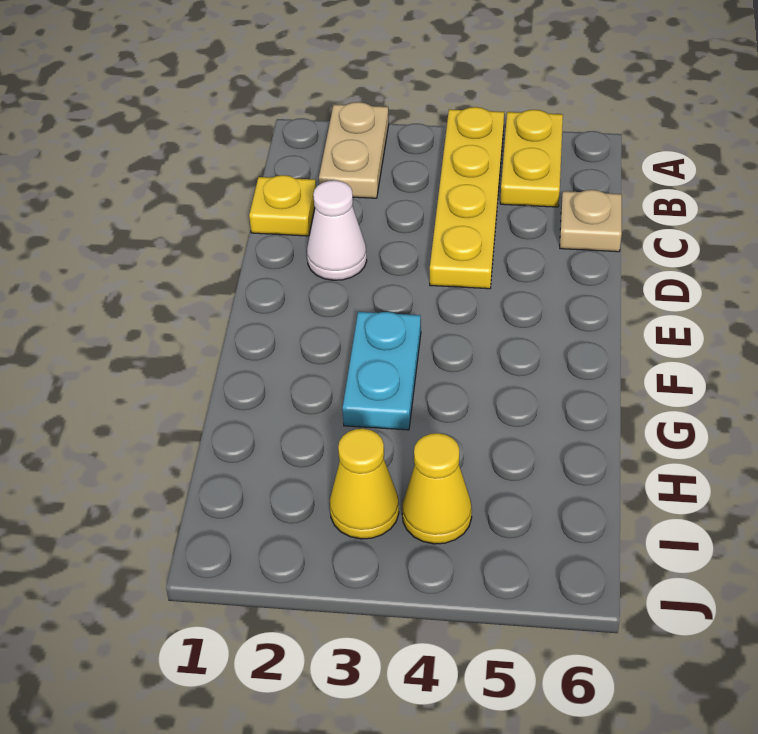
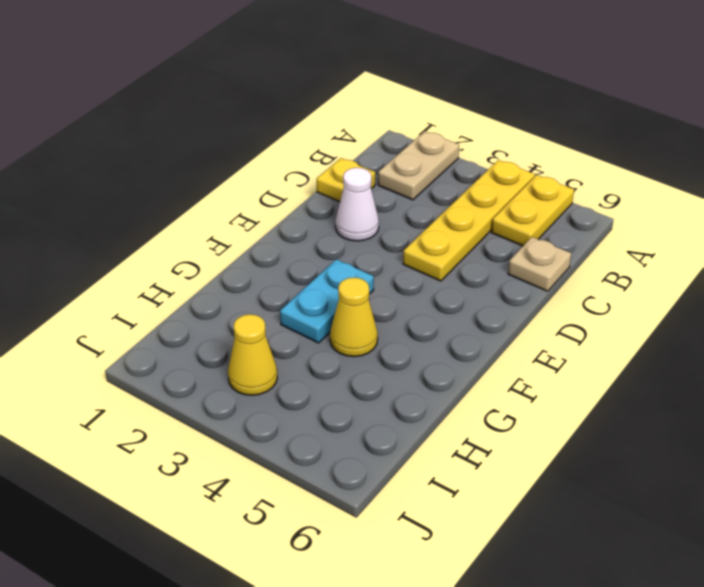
yellow cone I4 level 1 -> yellow cone G4 level 1

